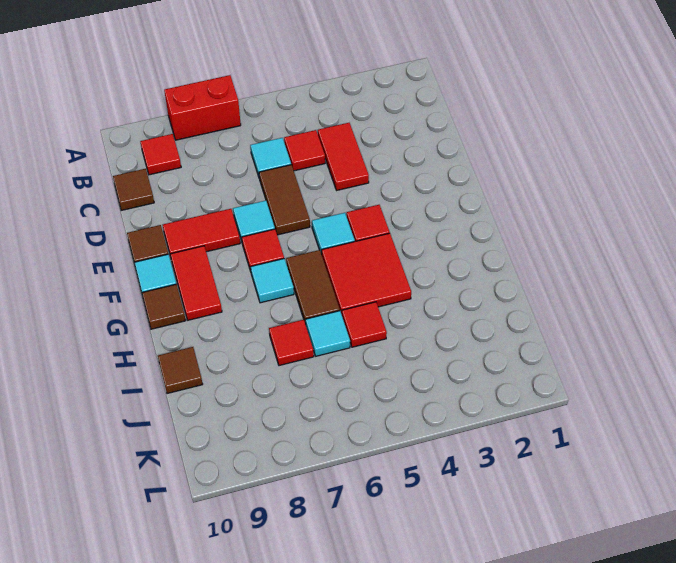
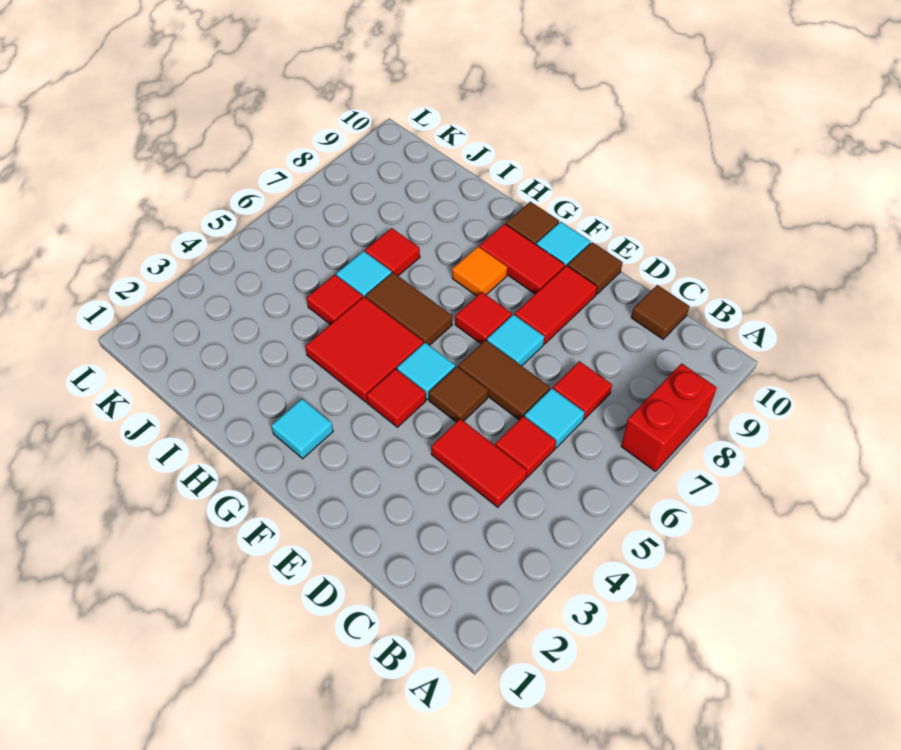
red tile B9 level 1 -> red tile C7 level 1
cyan tile G7 level 1 -> cyan tile G2 level 1
none -> orange tile G8 level 1
brown tile I10 level 1 -> brown tile E5 level 1

